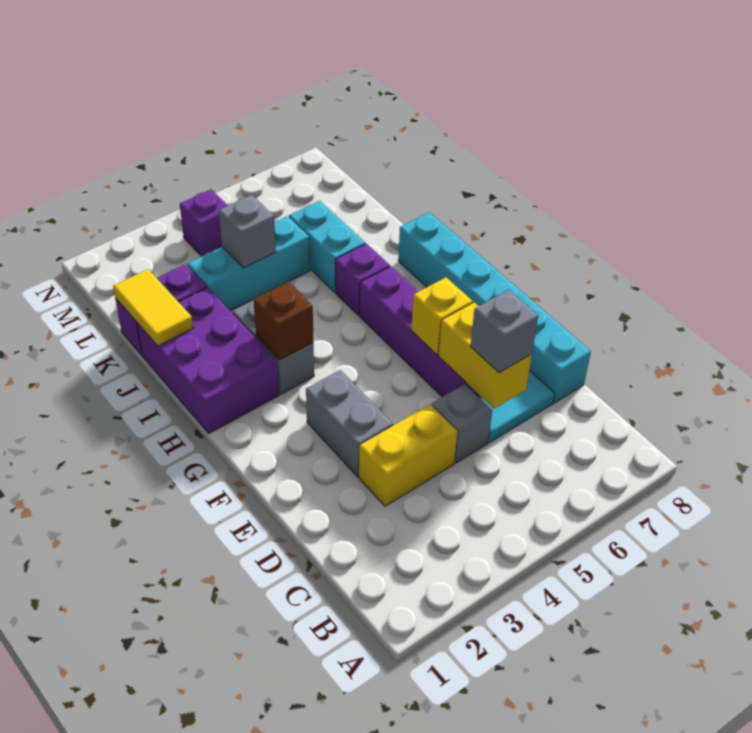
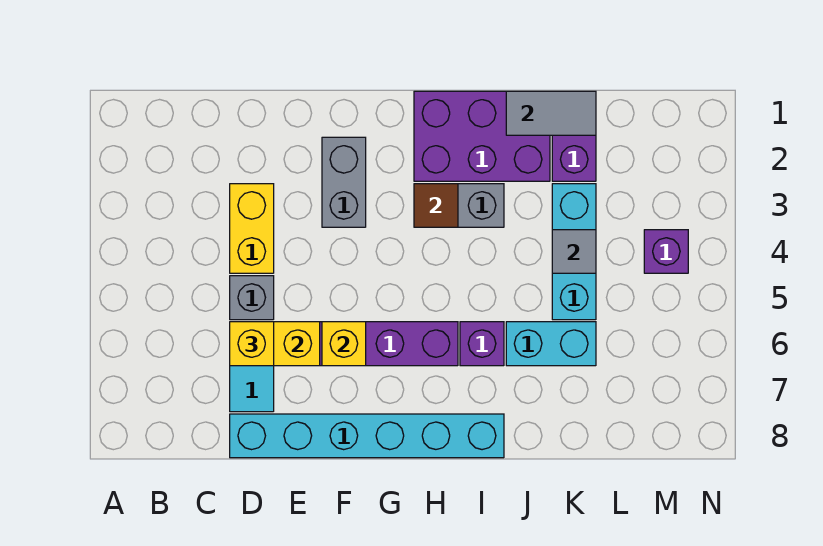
grey brick D6 level 3 -> yellow brick D6 level 3
grey brick E3:F3 level 1 -> grey brick F2:F3 level 1
brown brick H3 level 2 -> brown tile H3 level 2
yellow tile J1:K1 level 2 -> grey tile J1:K1 level 2
grey brick K4 level 2 -> grey tile K4 level 2

